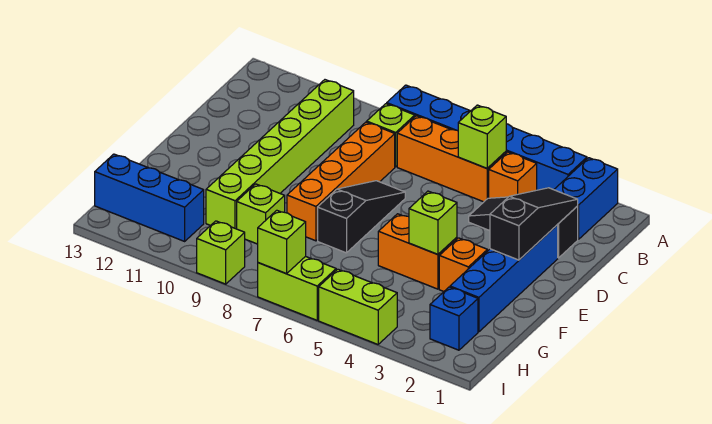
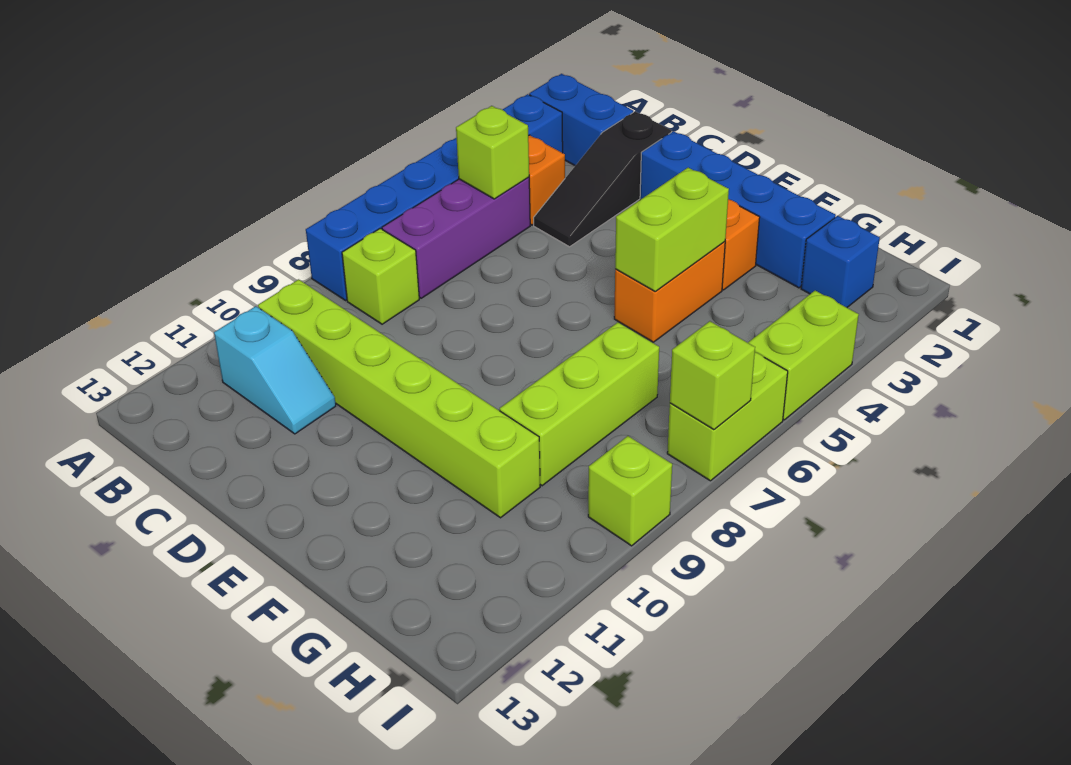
orange brick B5:B7 level 1 -> purple brick B5:B7 level 1
none -> cyan slope B11:C11 level 1 top B
black slope C2:E2 level 2 top E -> none
orange brick C8:F8 level 1 -> none
black slope D7:F7 level 1 top F -> none
lime brick F4 level 2 -> lime brick F4:F5 level 2
lime brick G9 level 1 -> lime brick G7:G9 level 1
blue brick H11:H13 level 1 -> none

